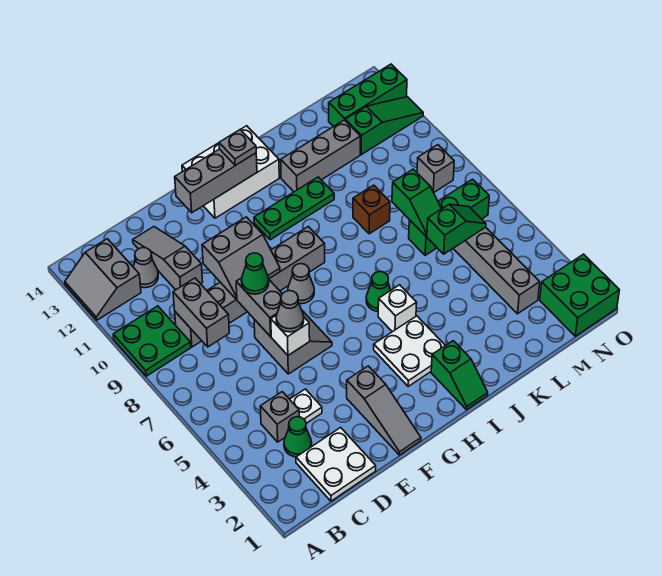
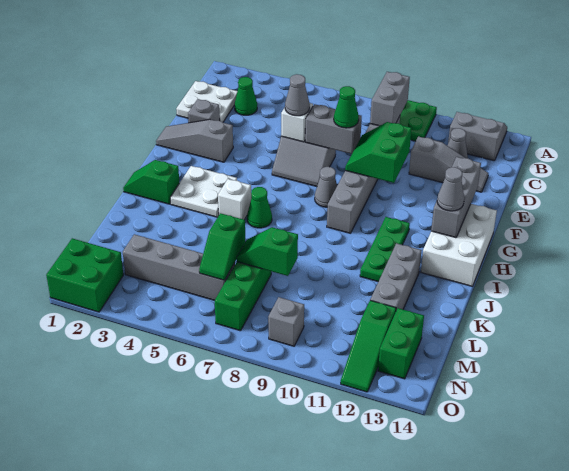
grey brick C4 level 1 -> grey brick E2 level 1
grey brick C8:C9 level 2 -> grey brick B9:C9 level 2
white plate D4 level 1 -> none
grey slope E9:F10 level 2 top 10 -> green slope E9:F10 level 2 top 10
grey plate H13 level 3 -> grey cone H13 level 3
brown brick K9 level 1 -> none
green brick M13:O13 level 1 -> green brick M13:N13 level 1

